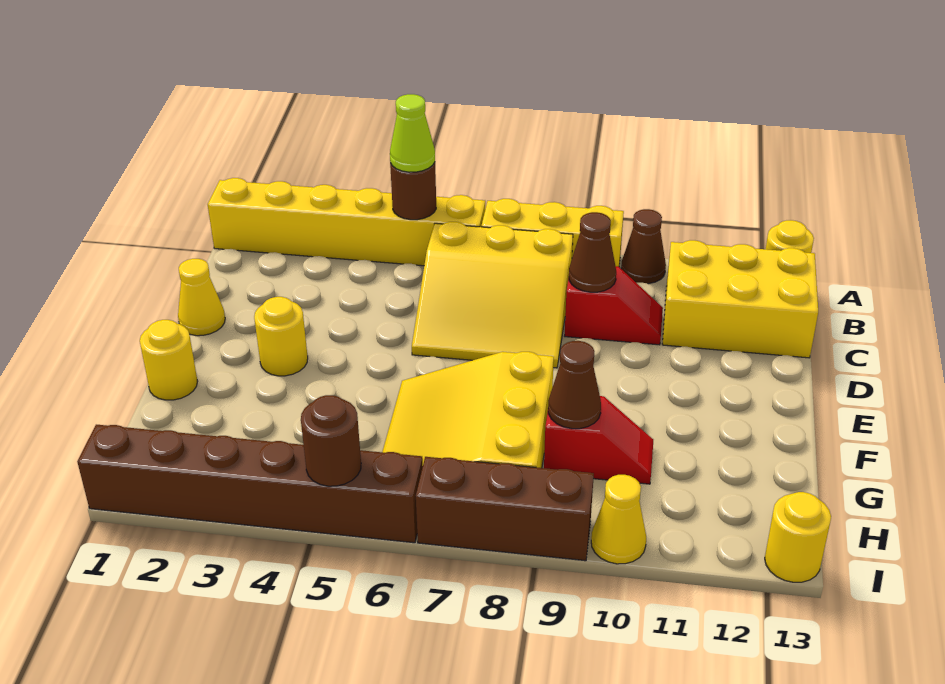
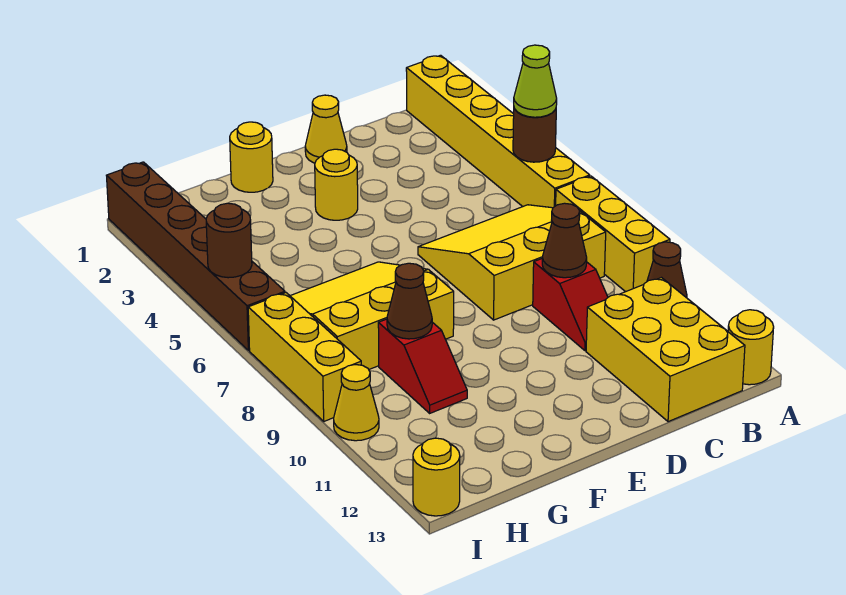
yellow slope B6:D8 level 1 top B -> yellow slope B6:D8 level 1 top 8
brown brick I7:I9 level 1 -> yellow brick I7:I9 level 1

